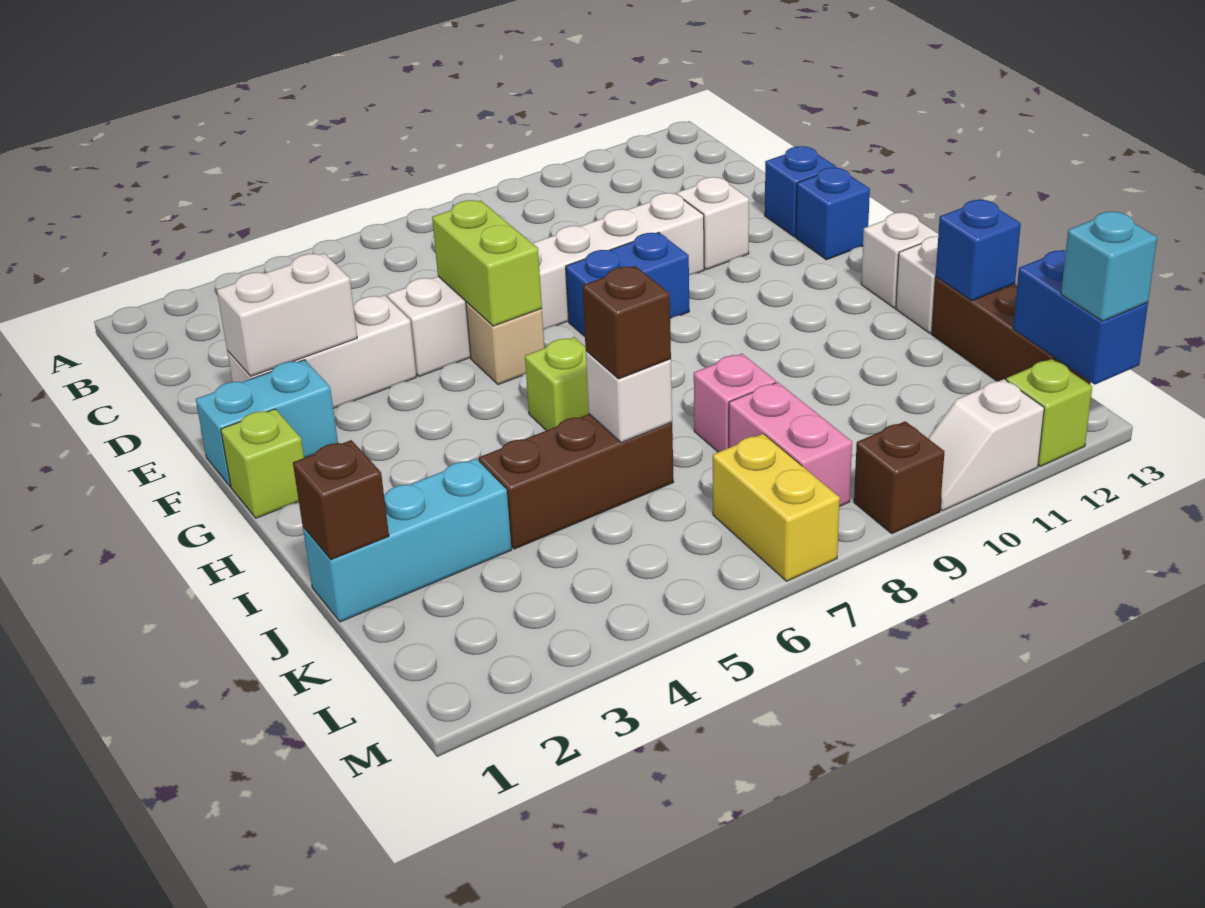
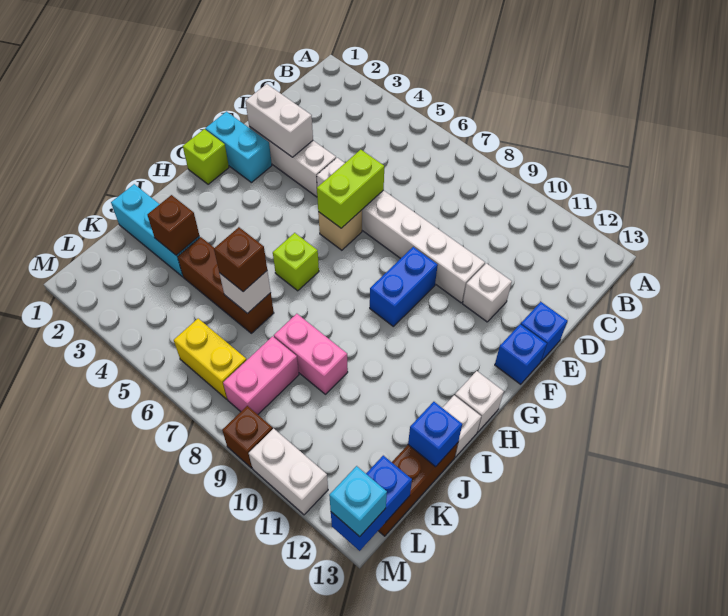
blue brick F8:F9 level 1 -> blue brick F9:G9 level 1
brown brick J1 level 2 -> brown brick J3 level 2
pink brick J8 level 1 -> pink brick J8:J9 level 1
yellow brick L7:M7 level 1 -> yellow brick L6:L7 level 1
white slope M10:M11 level 1 top 11 -> white brick M10:M11 level 1
lime brick M12 level 1 -> none

